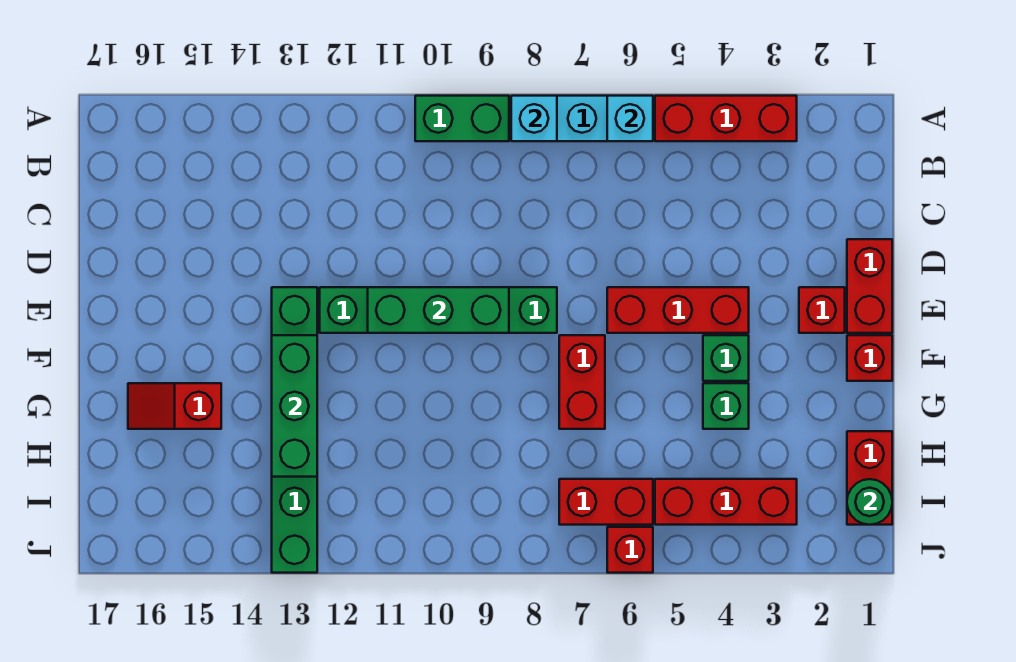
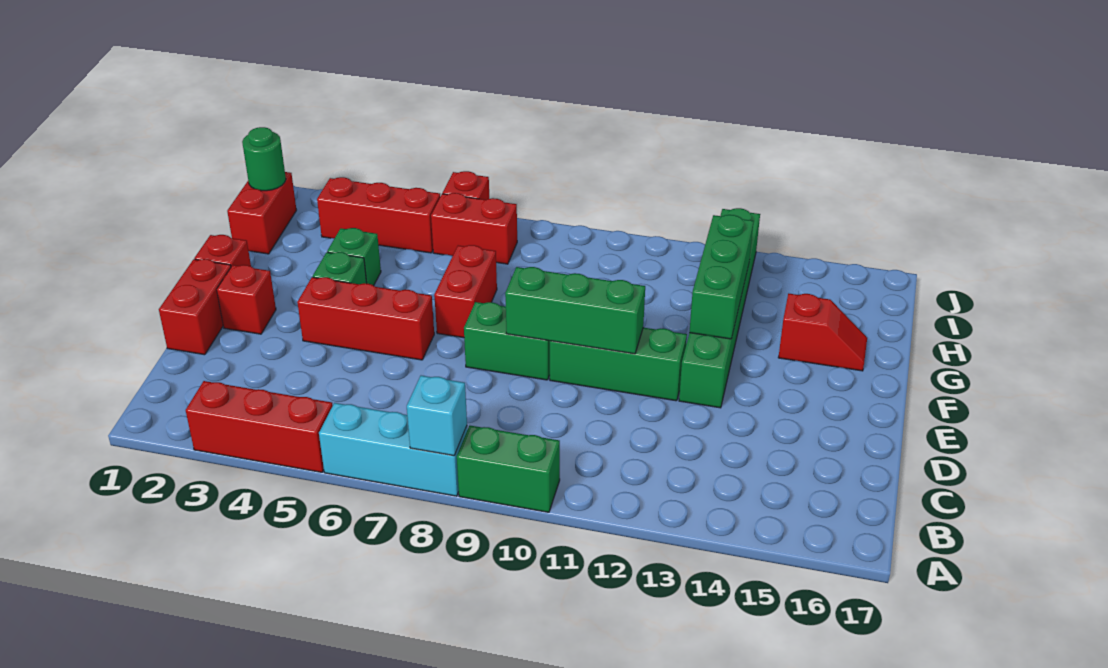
cyan brick A6 level 2 -> none

